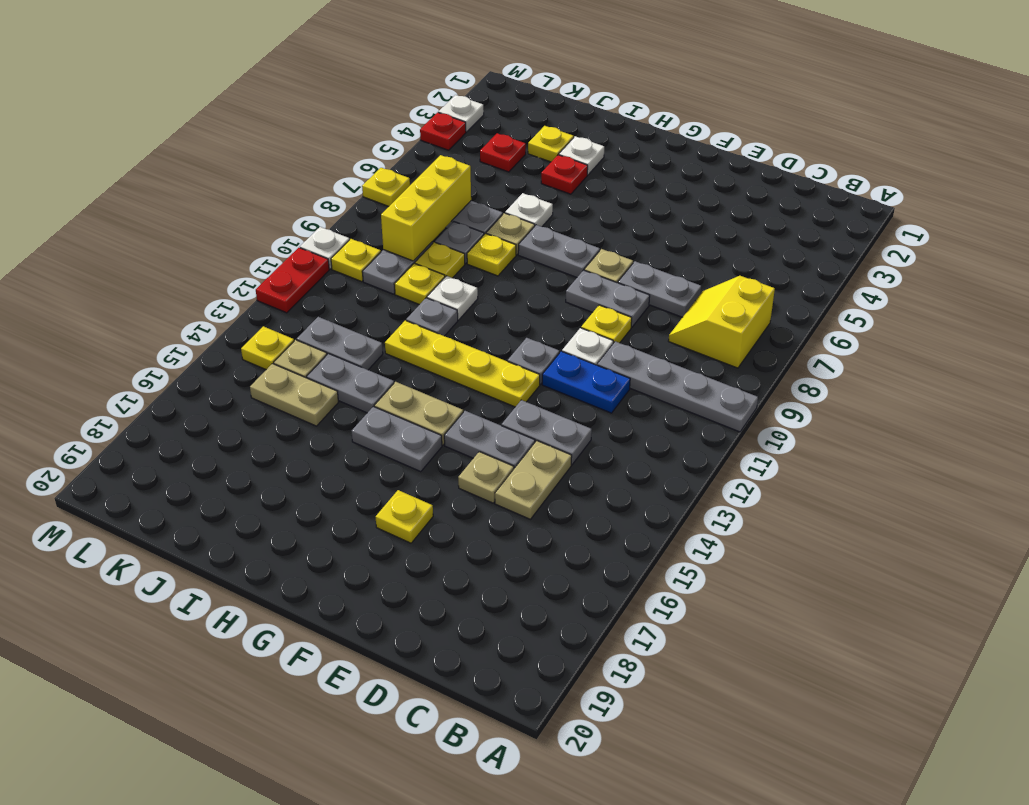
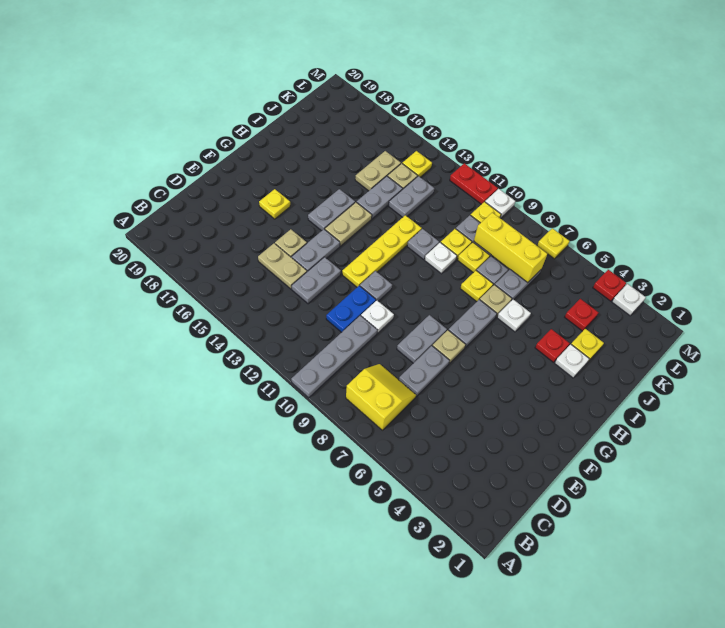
yellow plate E9 level 1 -> none

